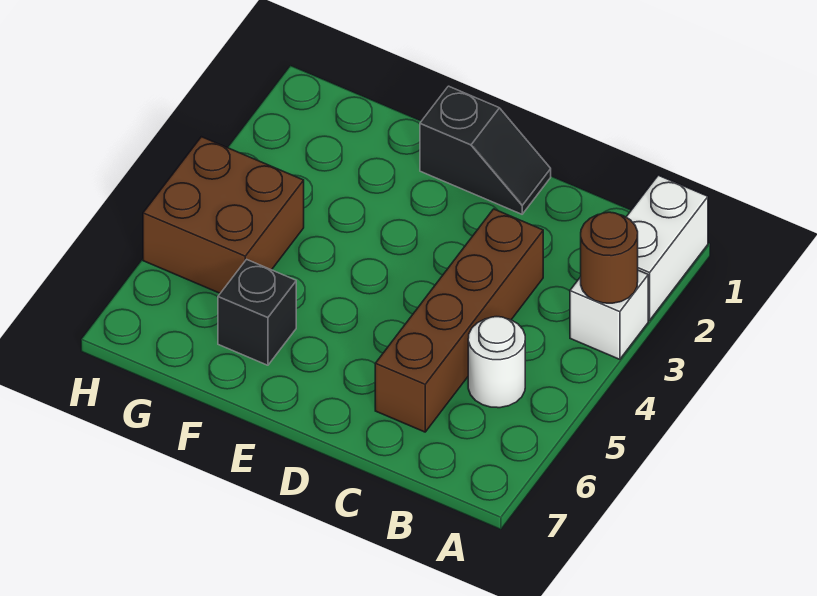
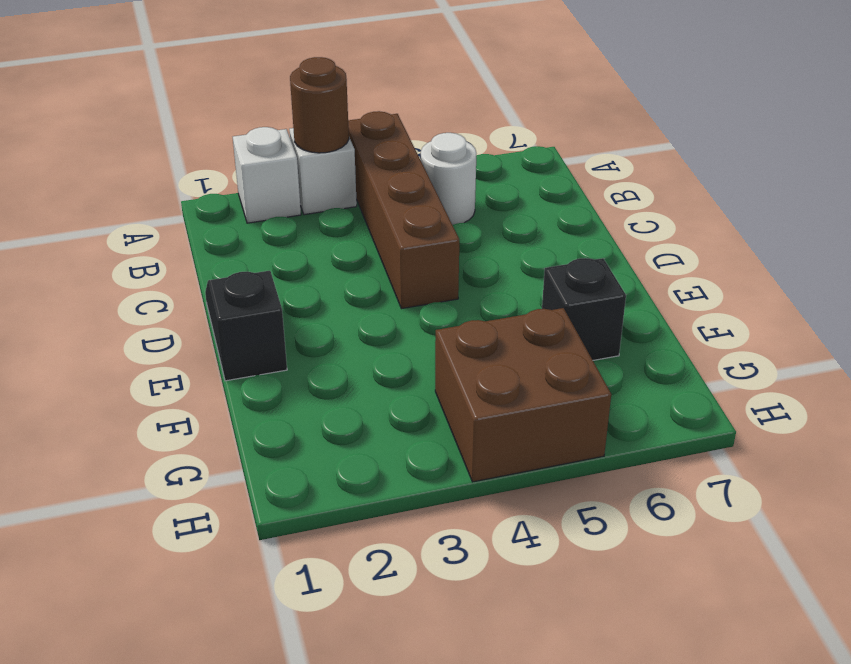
white brick A1:A2 level 1 -> white brick A2 level 1
brown brick C3:C6 level 1 -> brown brick A4:D4 level 1

